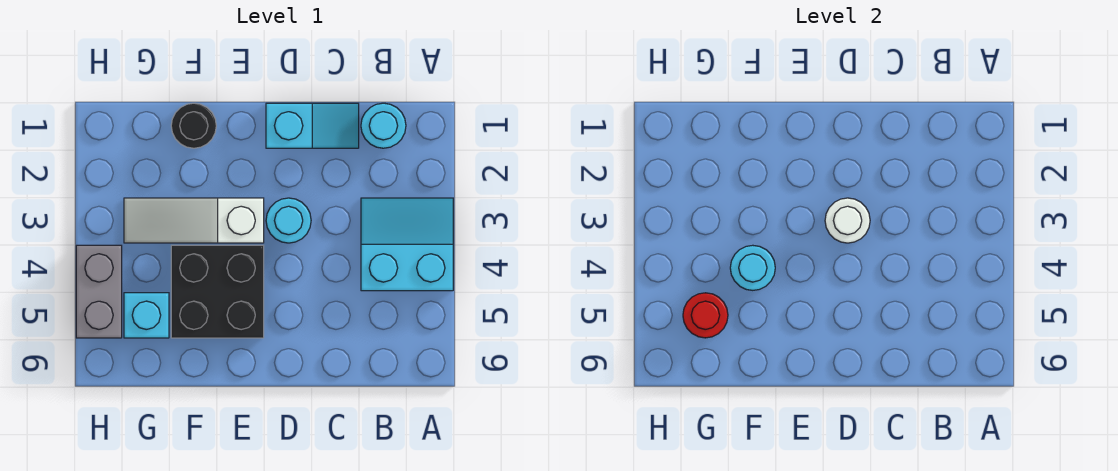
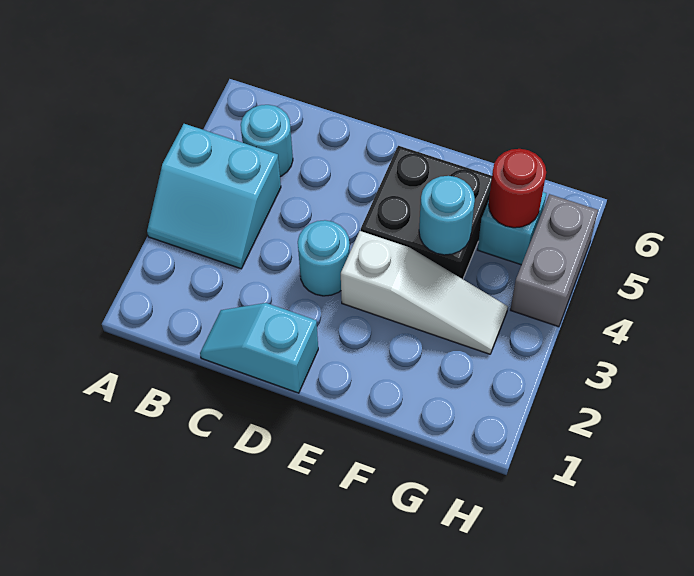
cyan round brick B1 level 1 -> cyan round brick B5 level 1
white round brick D3 level 2 -> none
black round brick F1 level 1 -> none

